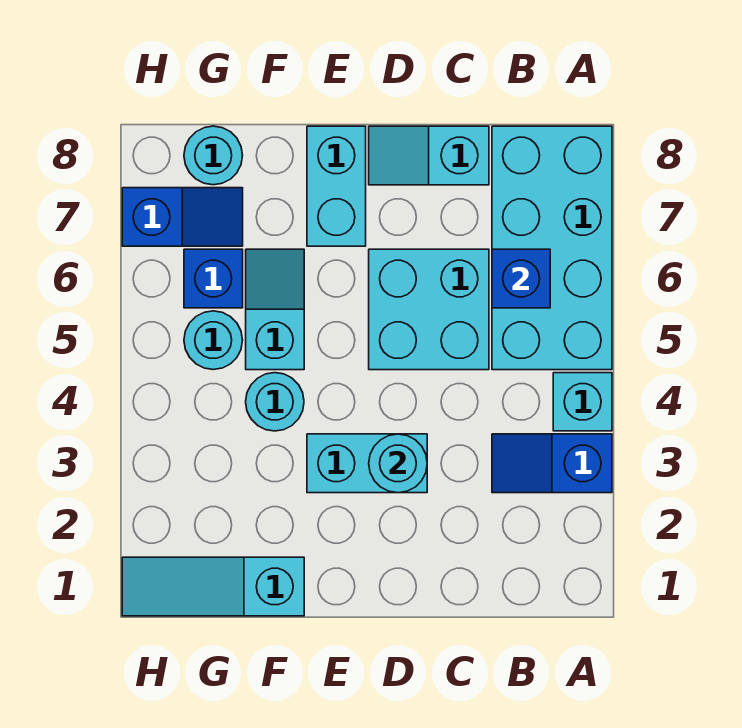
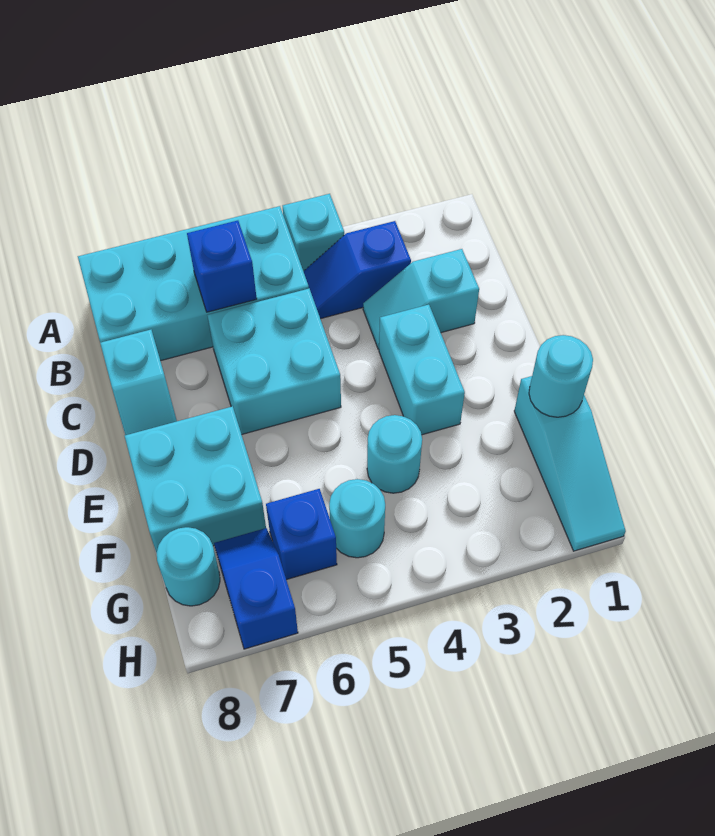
blue slope A3:B3 level 1 top A -> blue slope B3:B4 level 1 top 3
cyan round brick D3 level 2 -> cyan round brick F1 level 2
cyan brick E7:E8 level 1 -> cyan brick E7:F8 level 1
cyan slope F5:F6 level 1 top 5 -> cyan slope C2:C3 level 1 top 2

